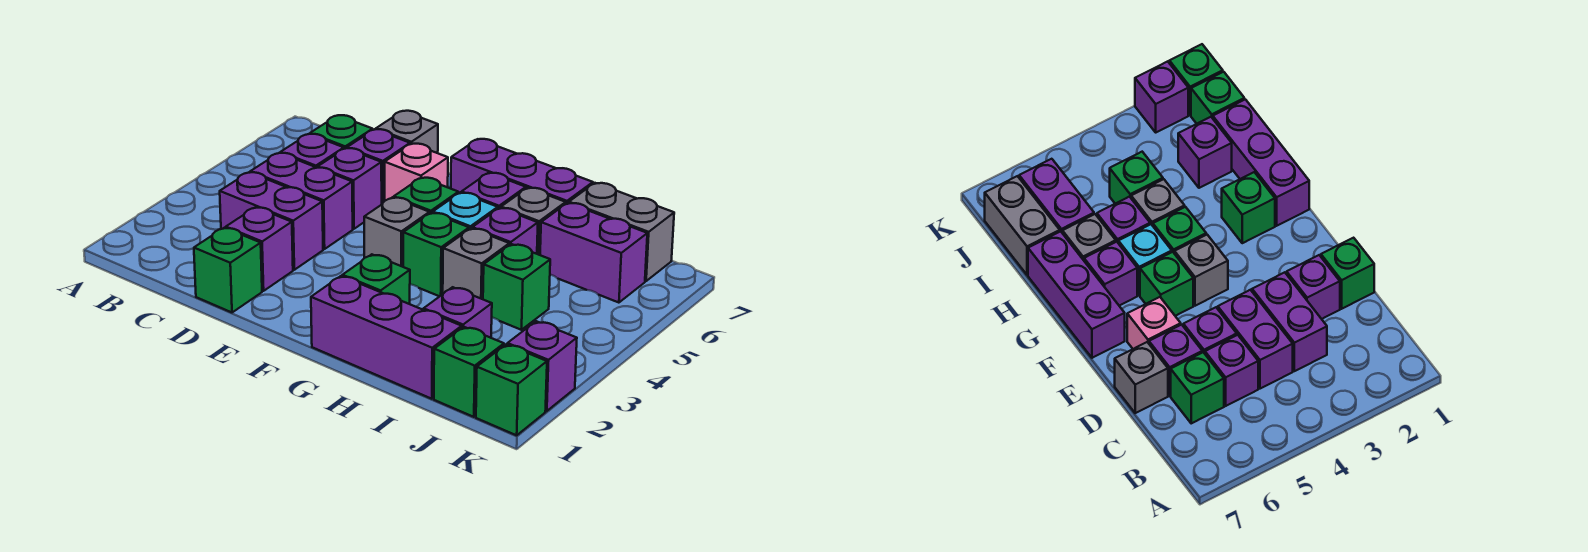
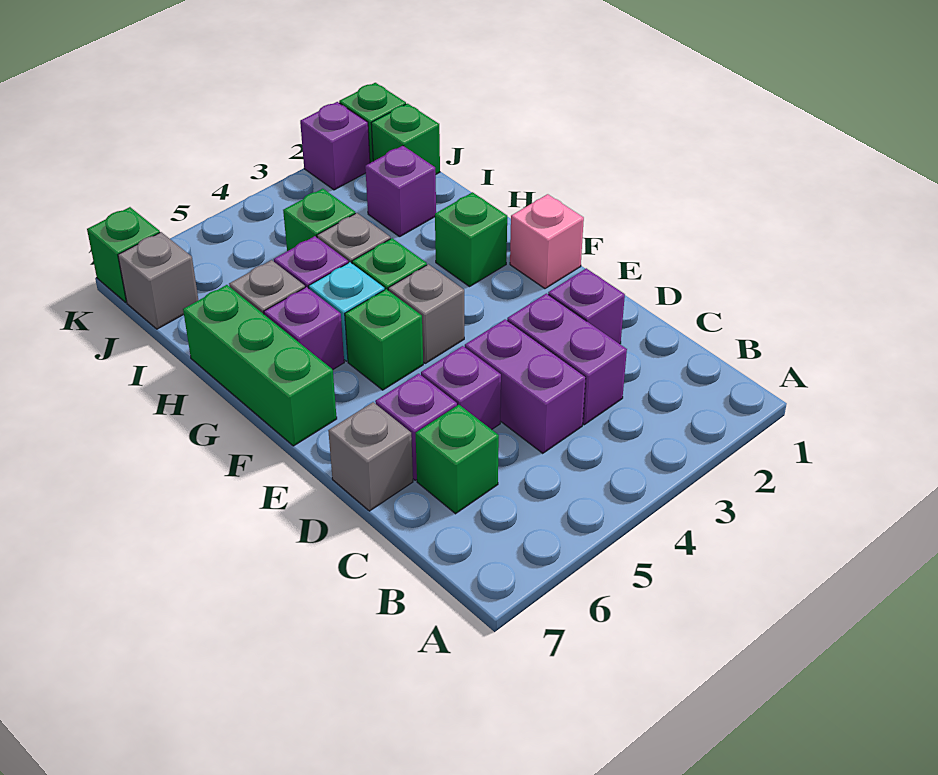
purple brick C5 level 1 -> none
green brick D1 level 1 -> green brick K7 level 1
pink brick E6 level 1 -> pink brick F1 level 1
purple brick F7:H7 level 1 -> green brick F7:H7 level 1
purple brick G1:I1 level 1 -> none
purple brick I6:J6 level 1 -> none
grey brick I7:J7 level 1 -> grey brick J7 level 1

